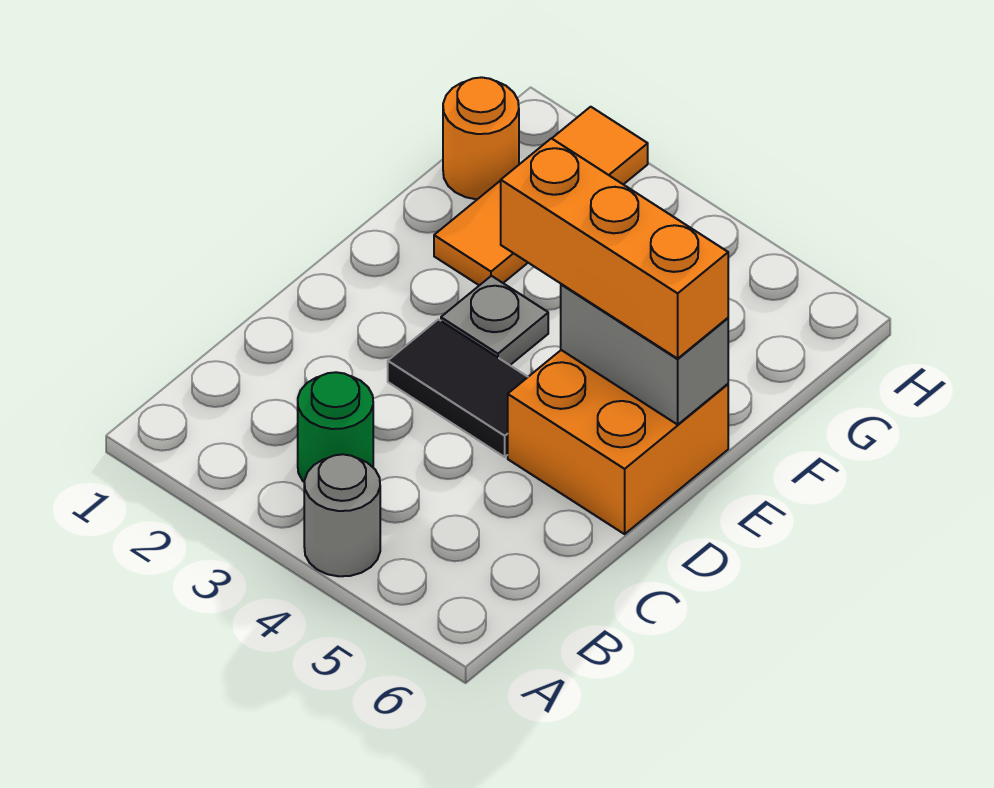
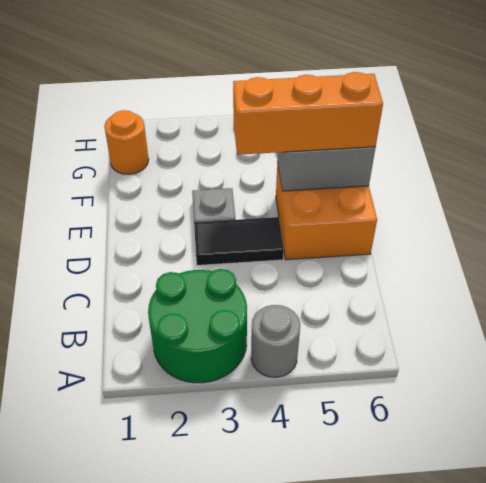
green round brick B3 level 1 -> green round brick A2:B3 level 1
orange tile F2:H2 level 1 -> none

